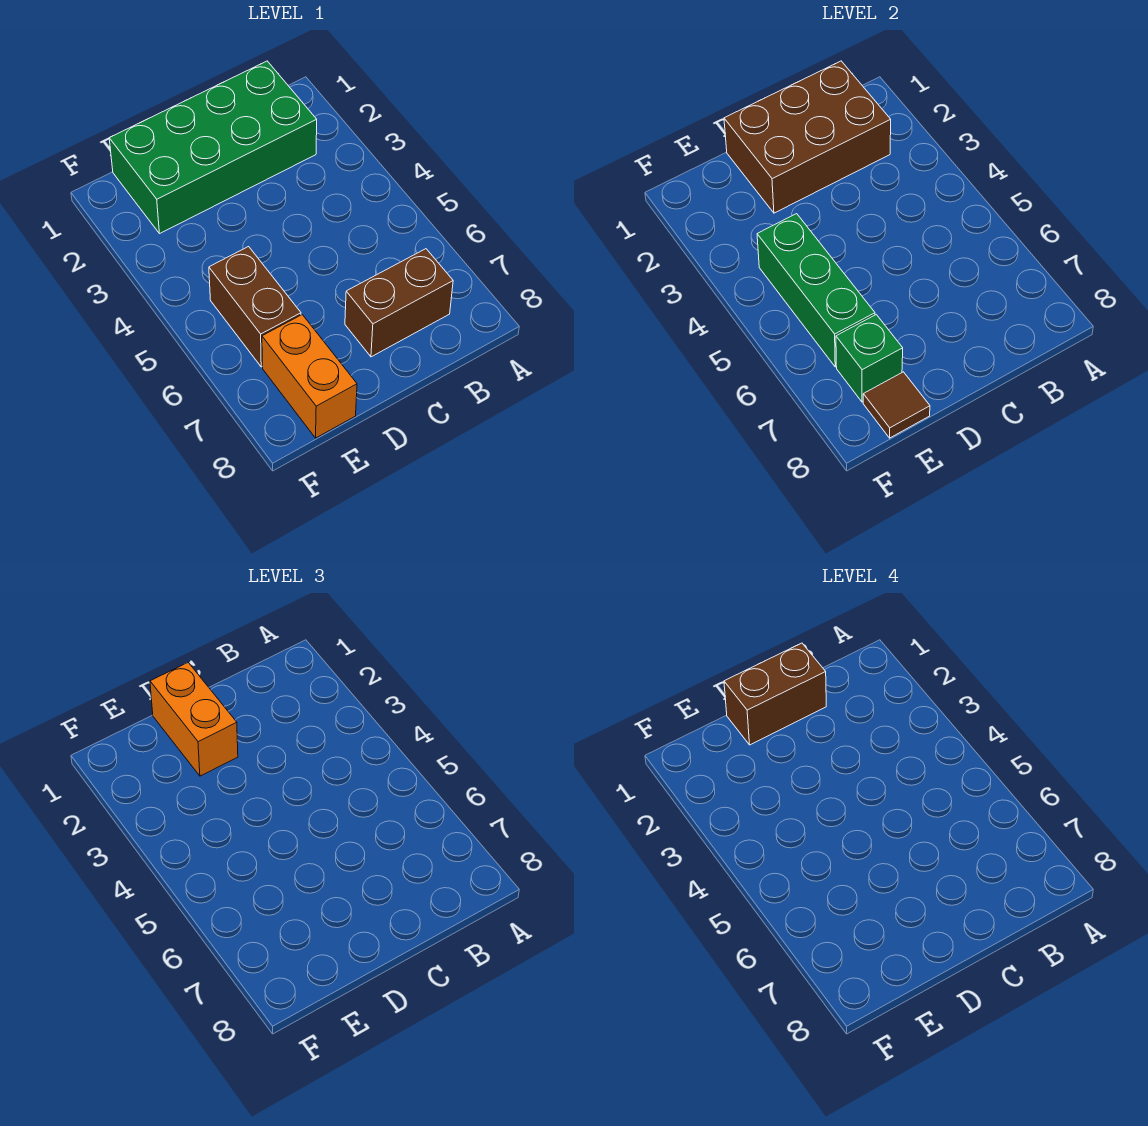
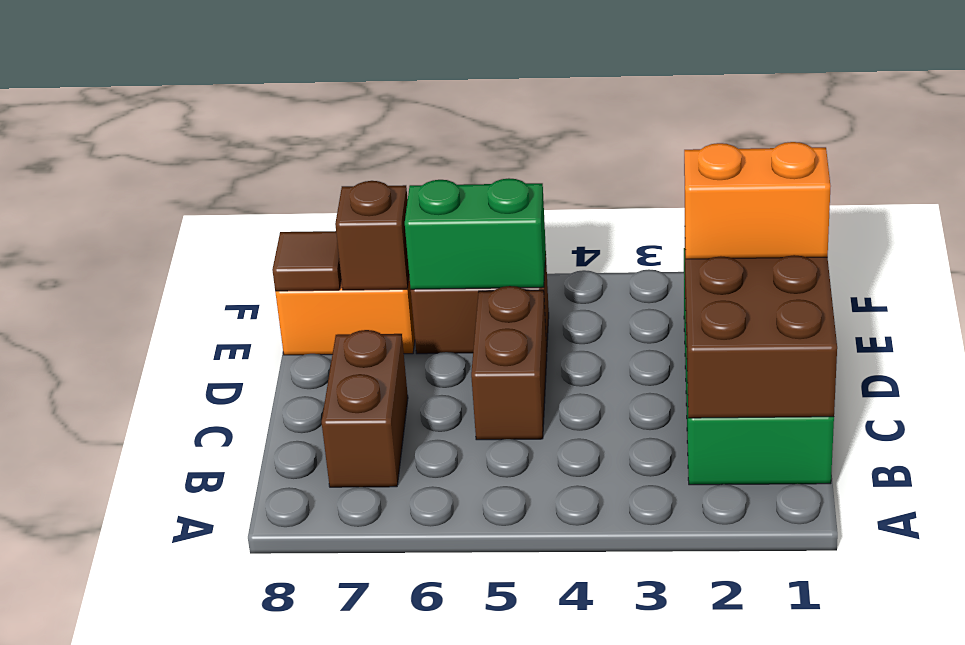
brown brick C1:D1 level 4 -> brown brick C5:D5 level 1
green brick E4:E6 level 2 -> green brick E5:E6 level 2
green brick E7 level 2 -> brown brick E7 level 2

